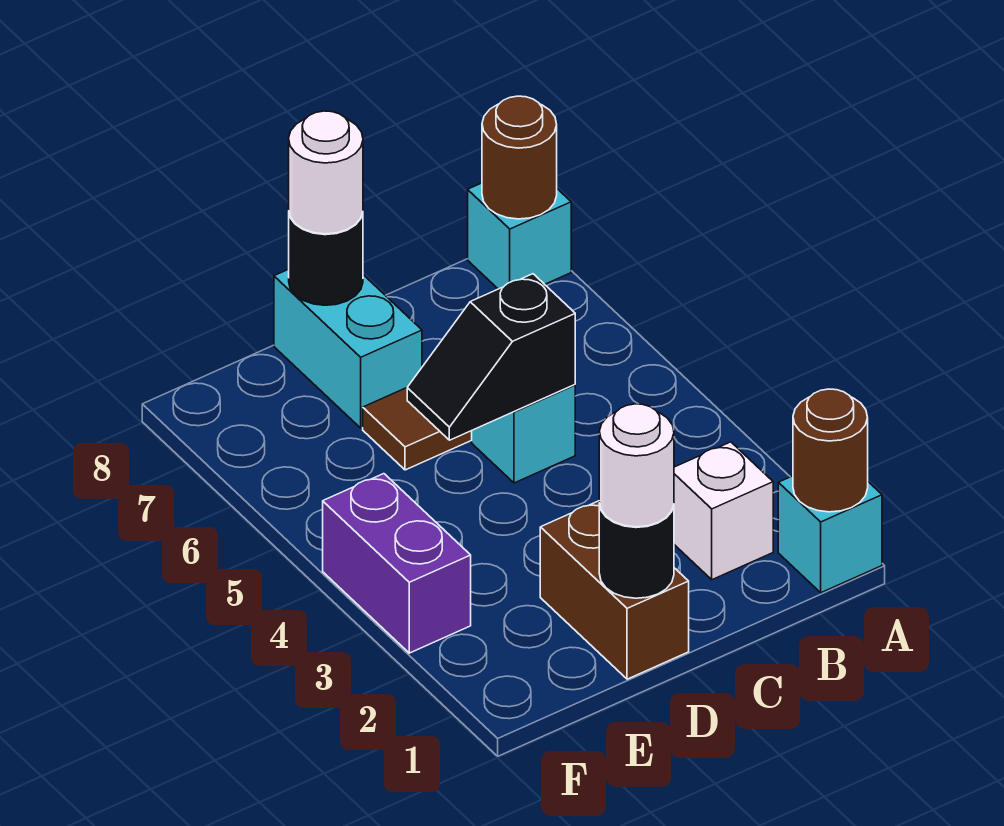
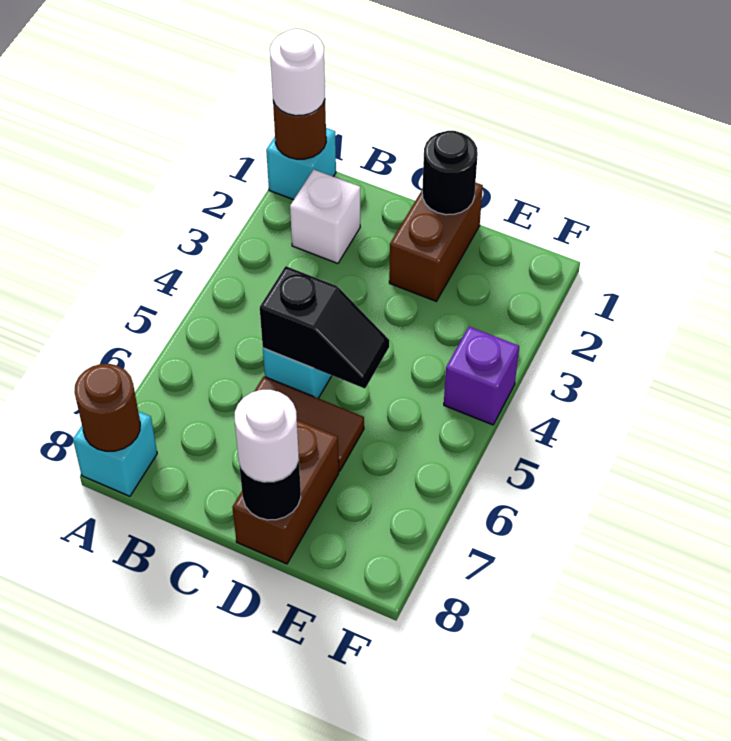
white round brick D1 level 3 -> white round brick A1 level 3
cyan brick D7:D8 level 1 -> brown brick D7:D8 level 1
purple brick F3:F4 level 1 -> purple brick F4 level 1

